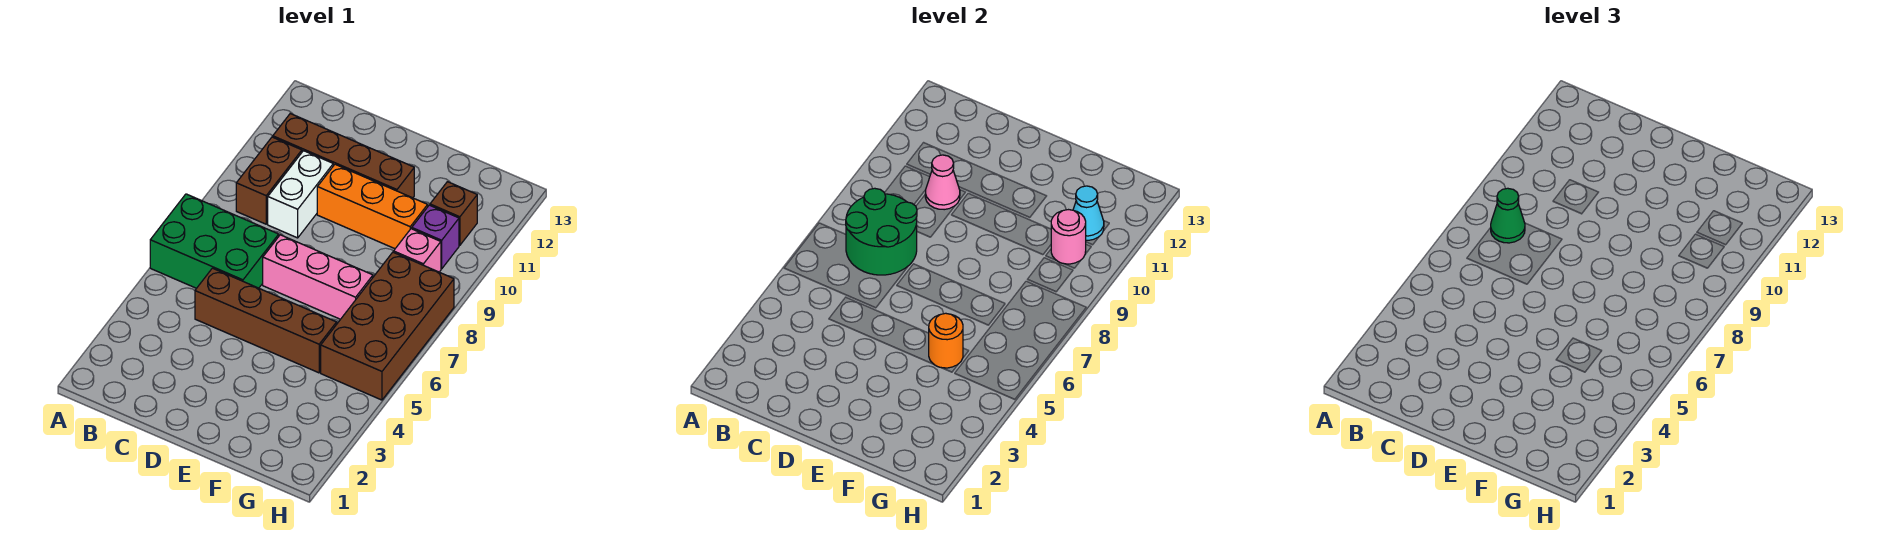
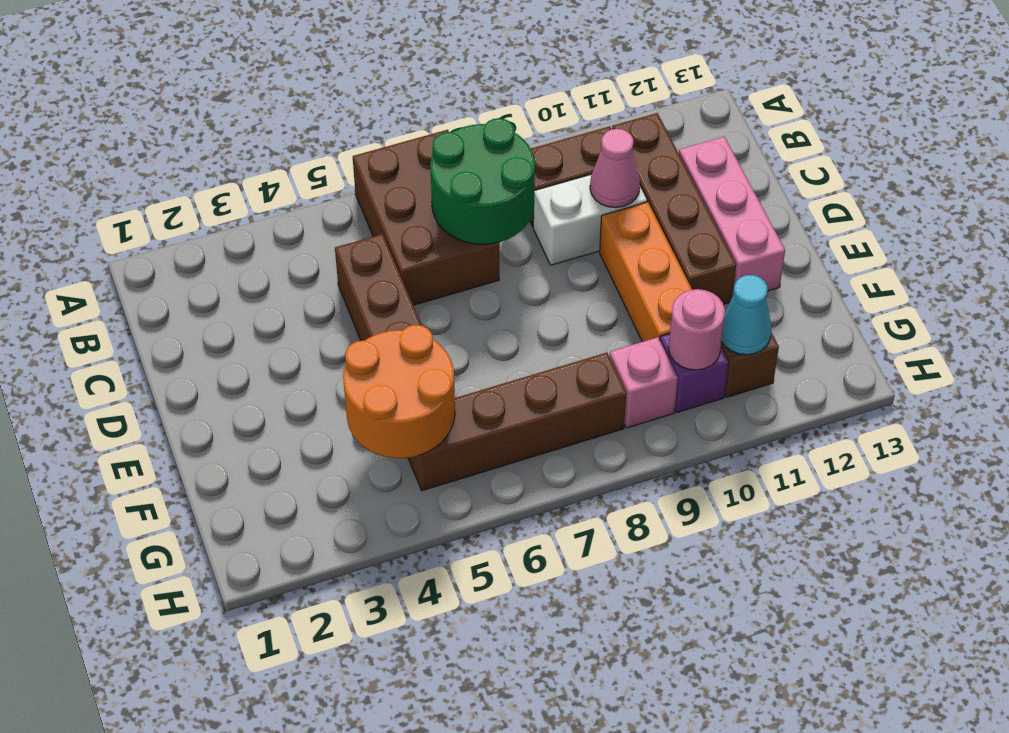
green brick A6:C7 level 1 -> brown brick A6:C7 level 1
green cone B8 level 3 -> none
pink brick D7:F7 level 1 -> pink brick C12:E12 level 1
orange round brick F5 level 2 -> orange round brick F4:G5 level 2
brown brick G5:H8 level 1 -> brown brick G5:G8 level 1

